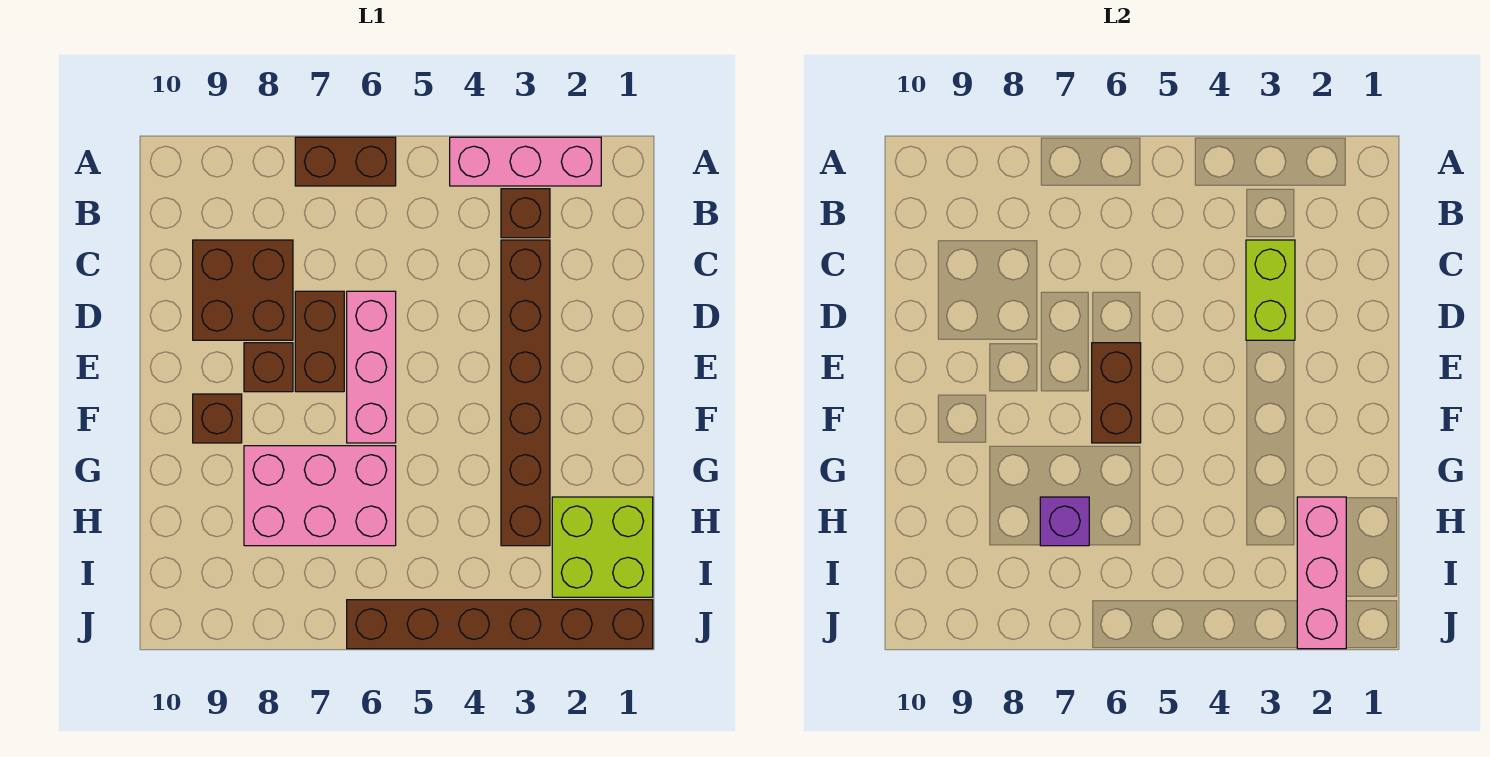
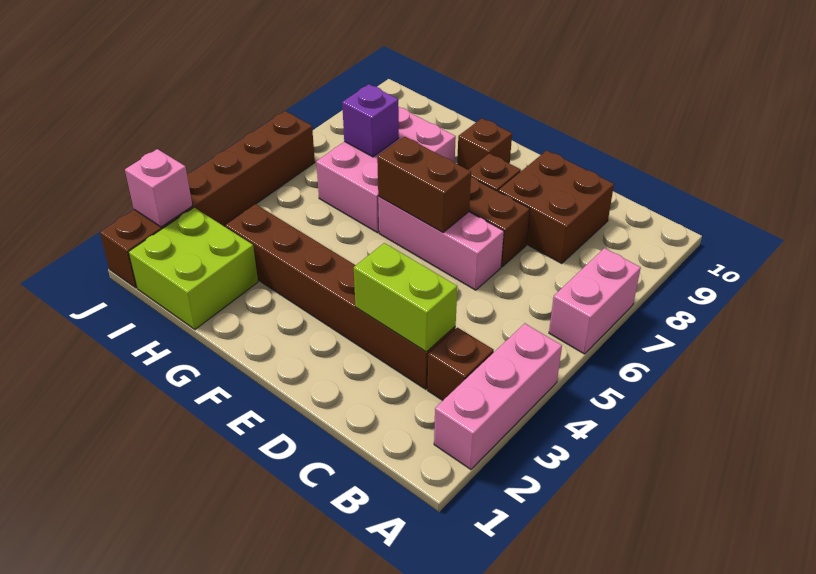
brown brick A6:A7 level 1 -> pink brick A6:A7 level 1
pink brick H2:J2 level 2 -> pink brick J2 level 2

